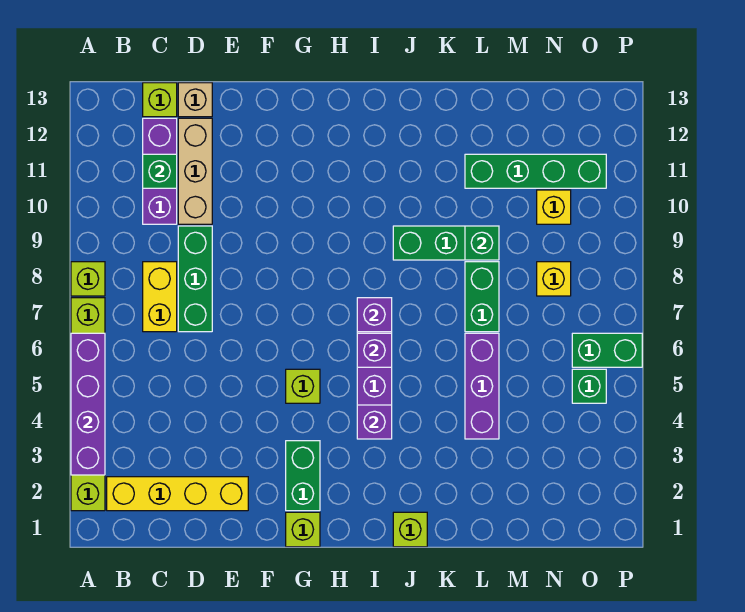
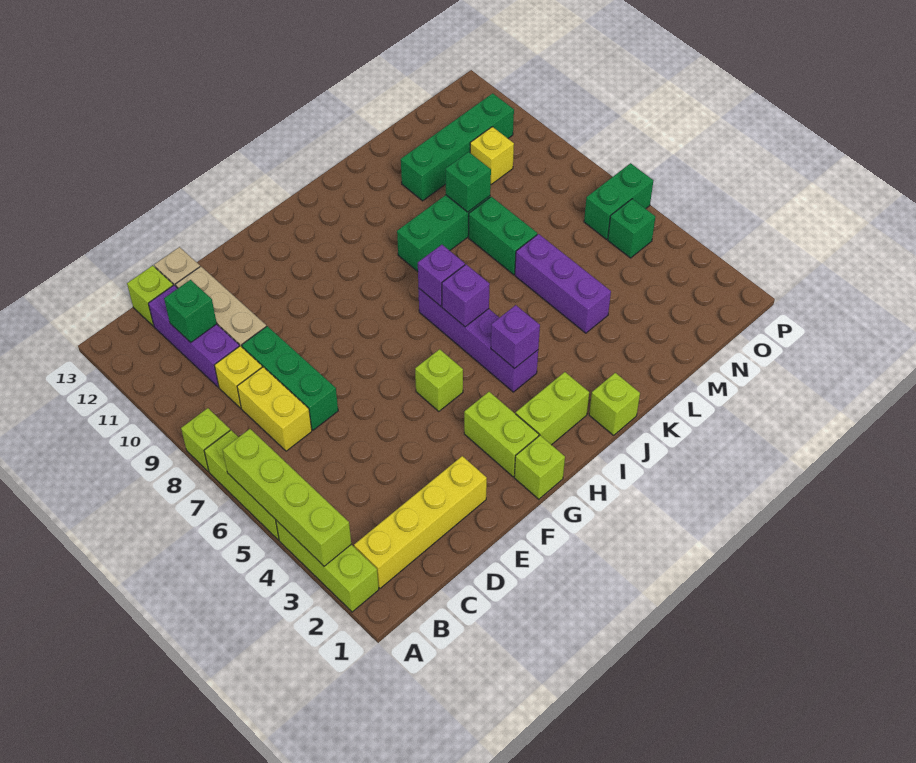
purple brick A3:A6 level 2 -> lime brick A3:A6 level 2
green brick G2:G3 level 1 -> lime brick G2:G3 level 1
none -> lime brick H2:I2 level 1
yellow brick N8 level 1 -> yellow brick C9 level 1

